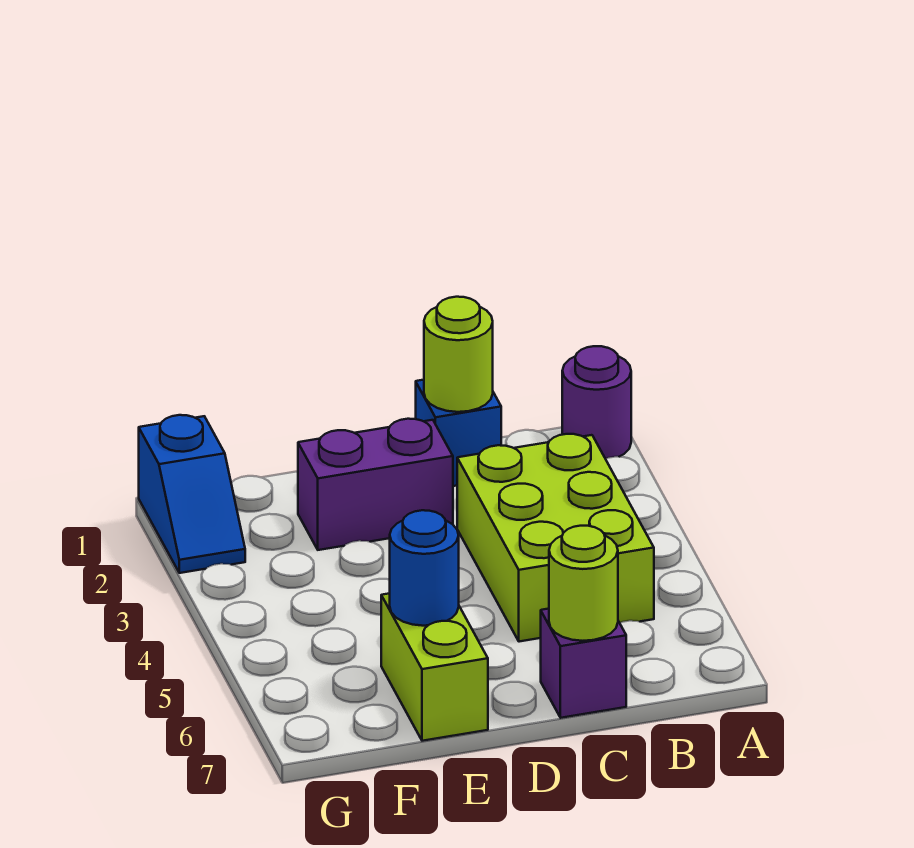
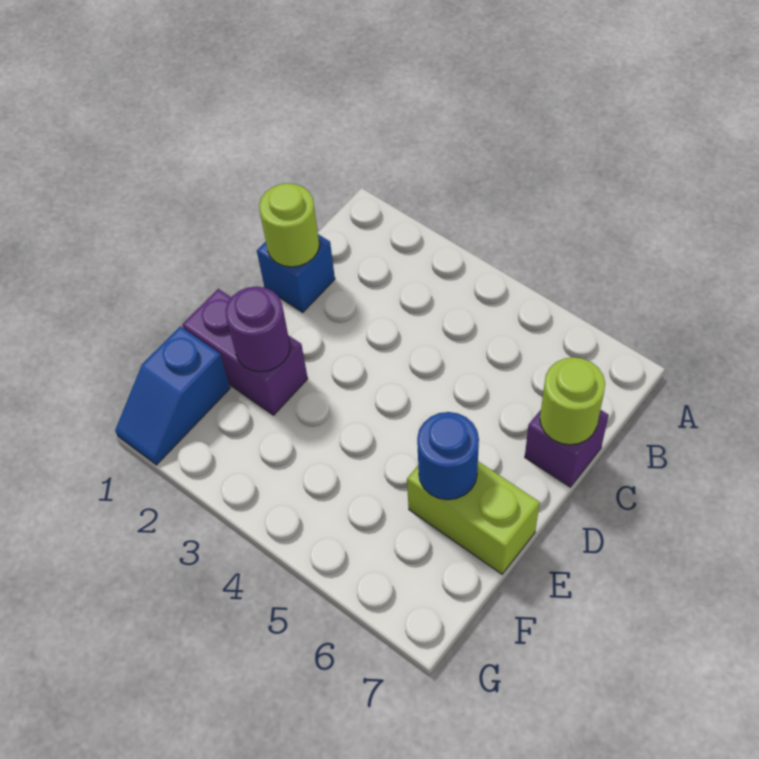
purple round brick A1 level 1 -> purple round brick E2 level 2
lime brick B3:C5 level 1 -> none
purple brick D2:E2 level 1 -> purple brick E1:E2 level 1
blue slope G1:G2 level 1 top 1 -> blue slope F1:G1 level 1 top F

